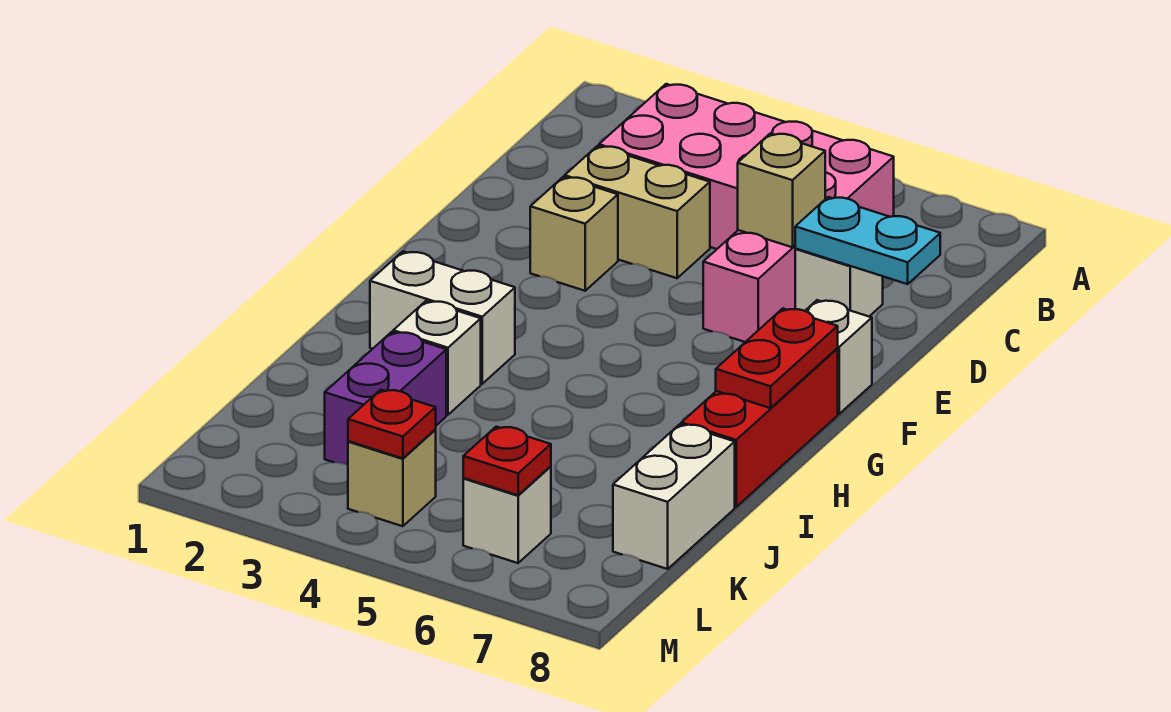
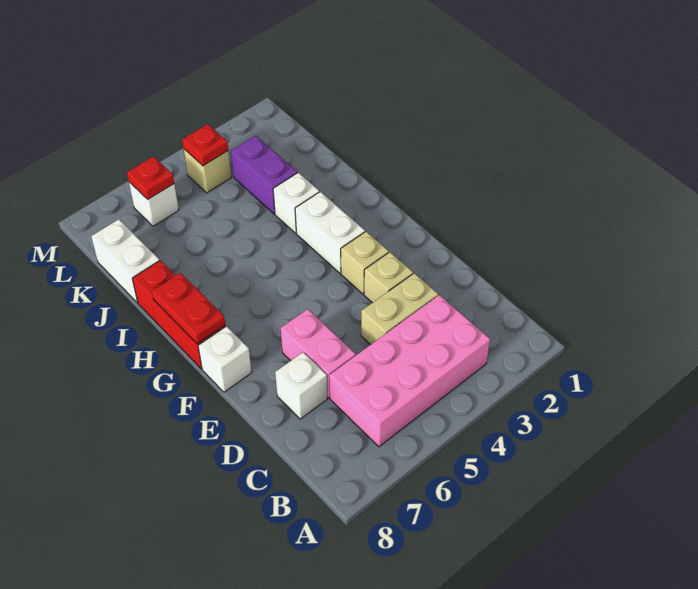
tan brick D6 level 2 -> tan brick F3 level 1
cyan plate D7:D8 level 2 -> none
white brick H2:H3 level 1 -> white brick G3:H3 level 1

